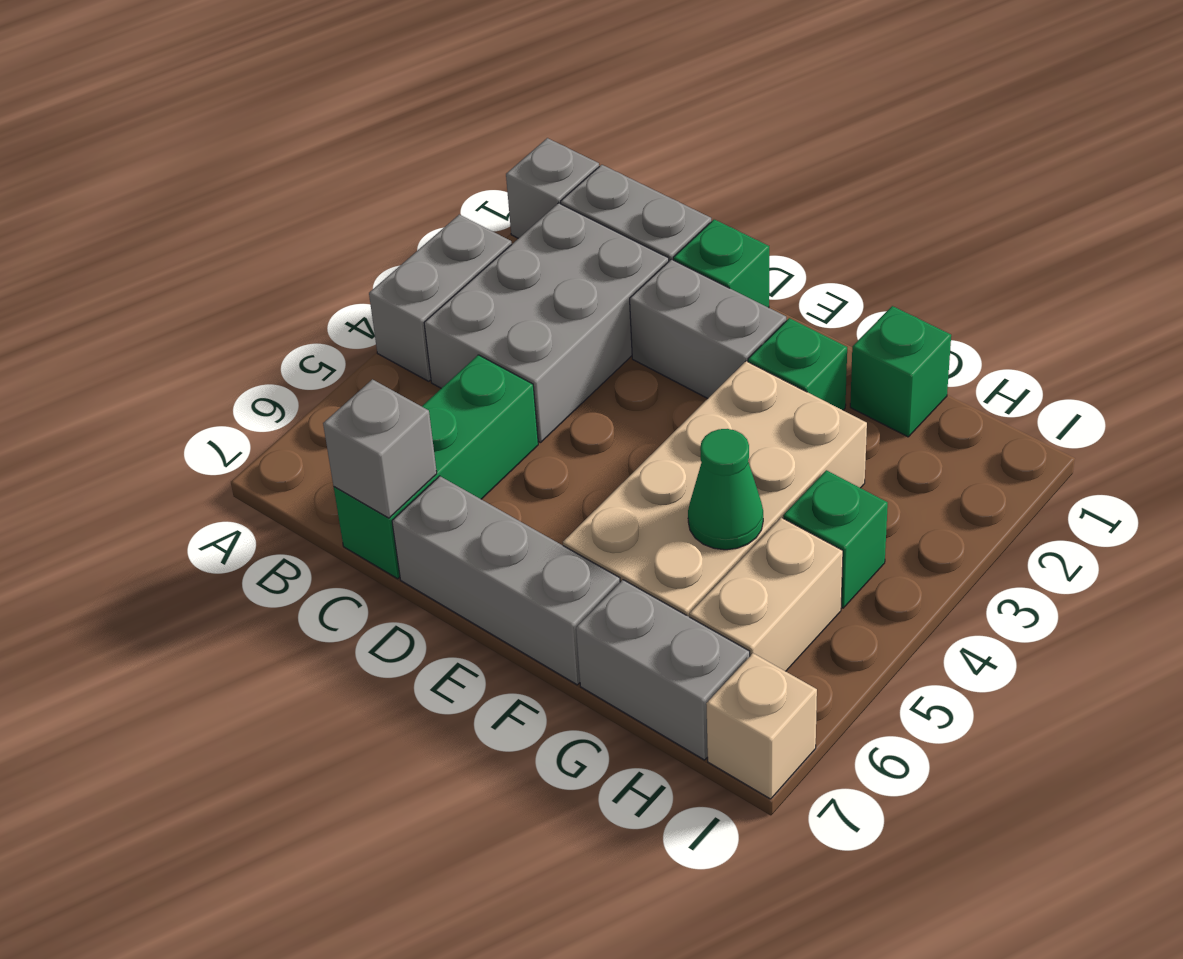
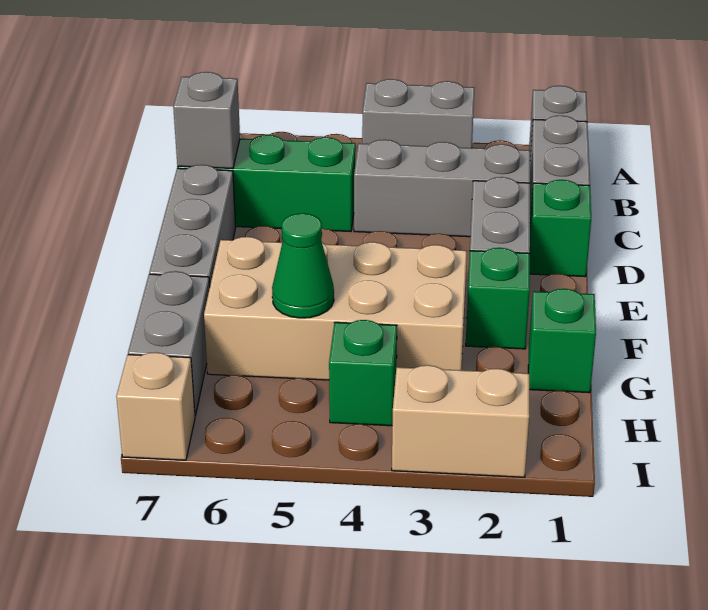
grey brick B2:C4 level 1 -> grey brick C2:C4 level 1
tan brick H5:H6 level 1 -> tan brick I2:I3 level 1

